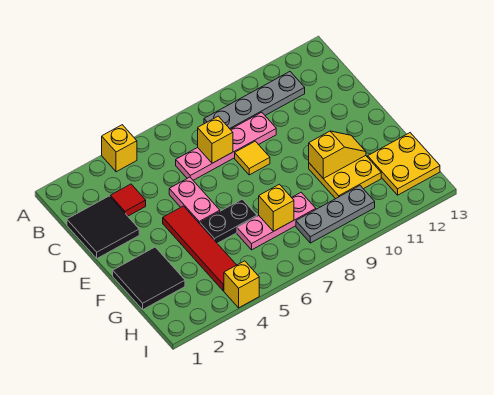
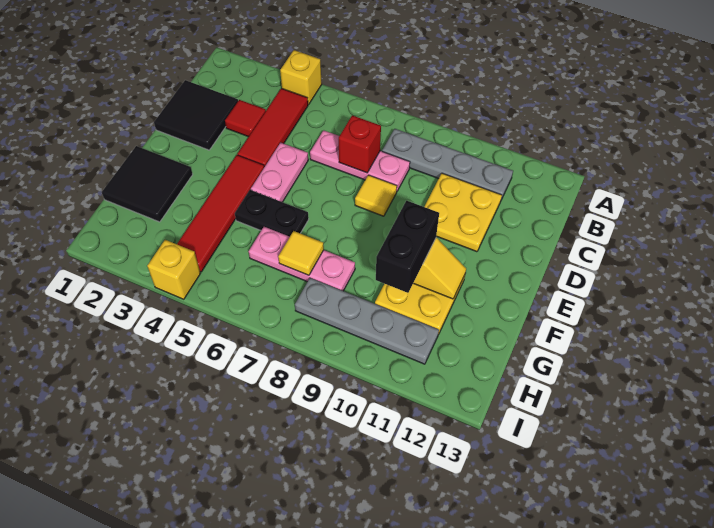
none -> red tile B4:D4 level 1
pink plate C6:C9 level 1 -> pink plate C6:C8 level 1
yellow brick C7 level 2 -> red brick C7 level 2
none -> black brick F10:G10 level 3
yellow brick G7 level 2 -> yellow tile G7 level 2
yellow plate G12:H13 level 1 -> yellow plate C10:D11 level 1
grey plate H8:H10 level 1 -> grey plate H8:H11 level 1

